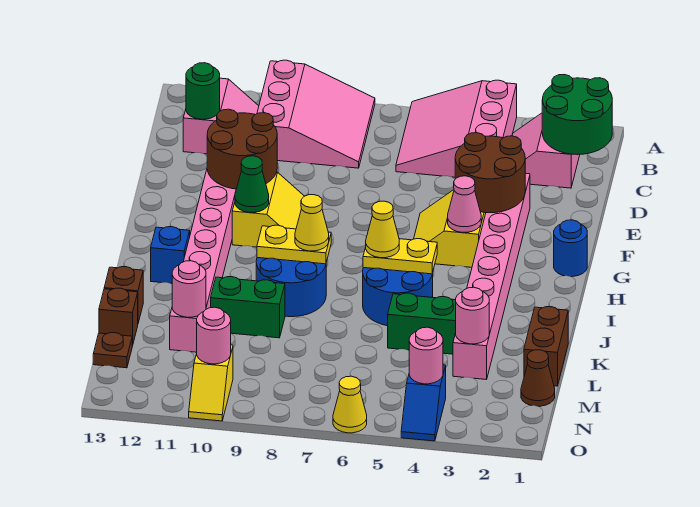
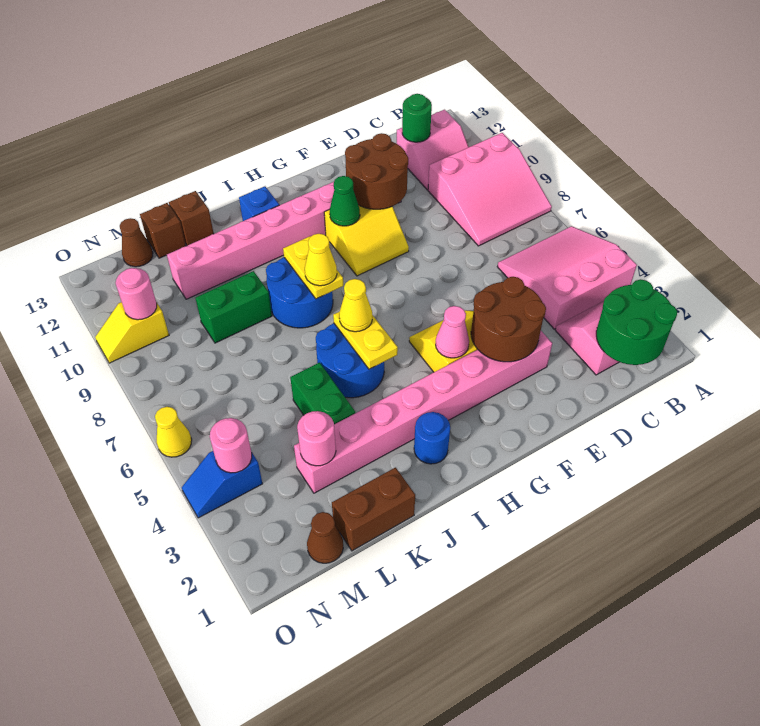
blue round brick G1 level 1 -> blue round brick I2 level 1
green brick K9:K10 level 1 -> green brick K9:L9 level 1
pink round brick L11 level 2 -> none
brown plate M13 level 1 -> brown cone M13 level 1

